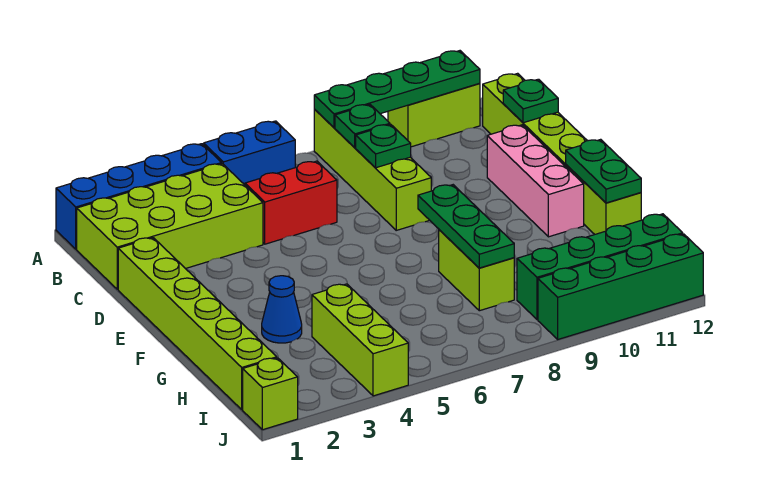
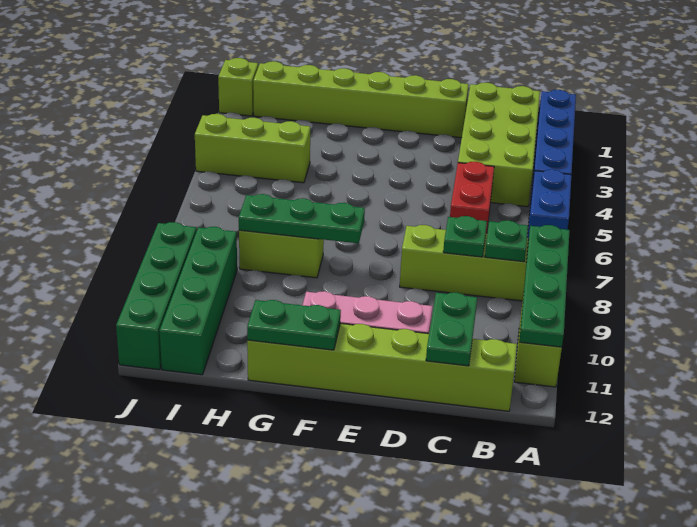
green plate C12 level 2 -> green plate C11:C12 level 2
blue cone G3 level 1 -> none

